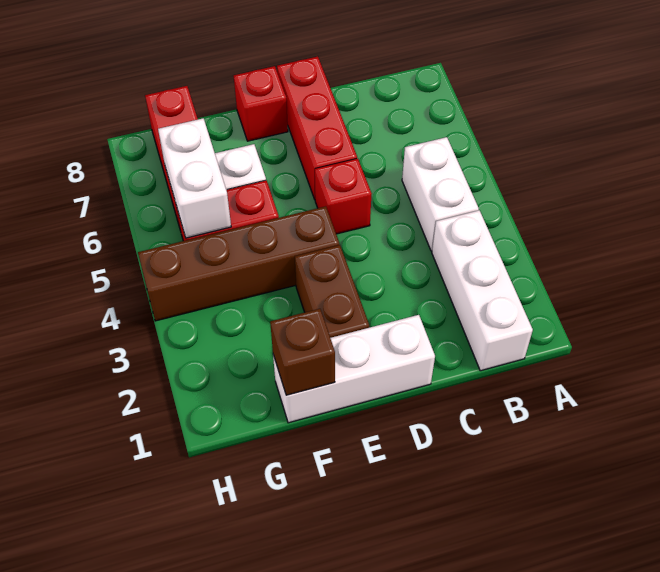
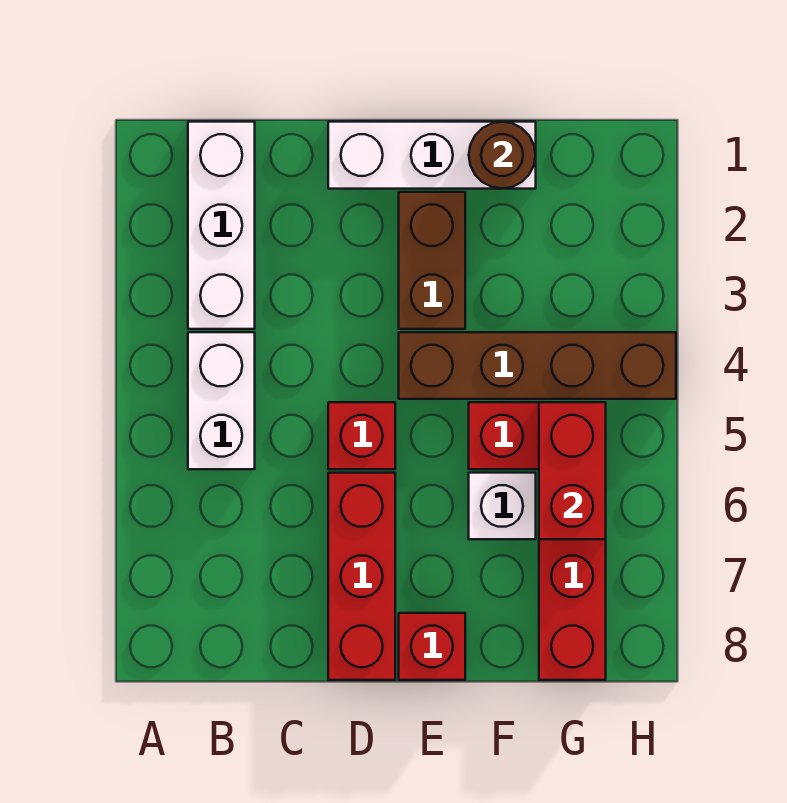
brown brick F1 level 2 -> brown round brick F1 level 2
white brick G5:G6 level 2 -> red brick G5:G6 level 2

